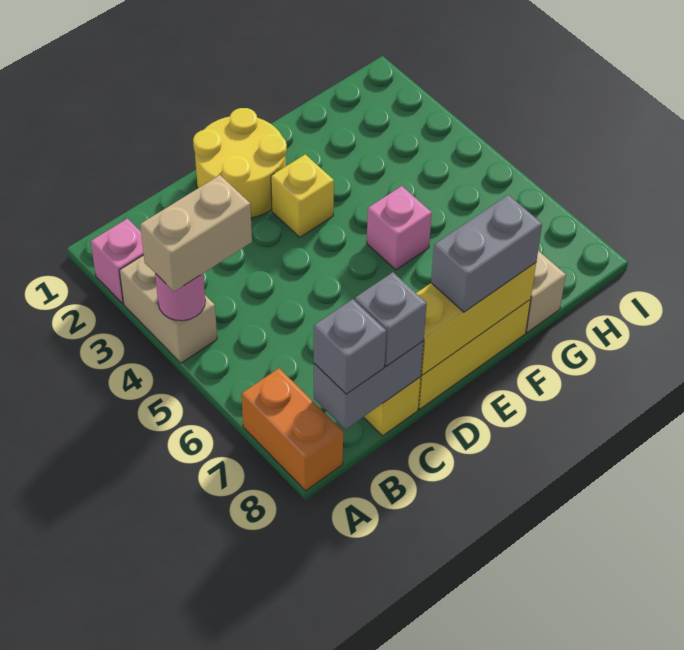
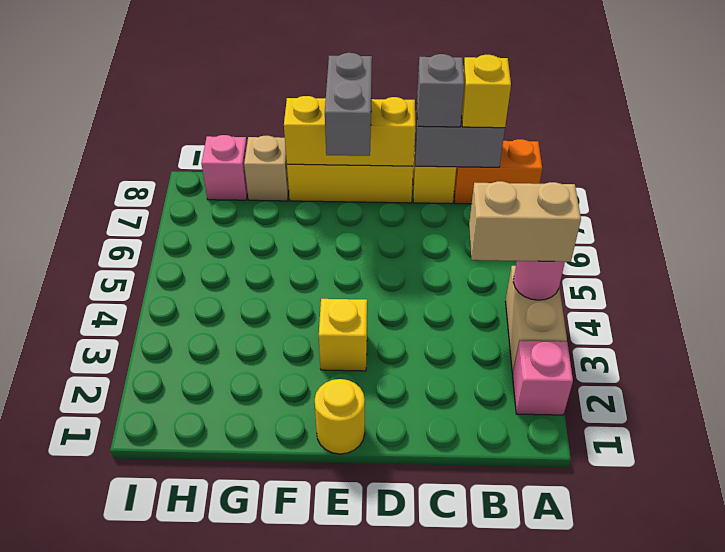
orange brick A7:A8 level 1 -> orange brick A8:B8 level 1
grey brick B8 level 3 -> yellow brick B8 level 3
yellow round brick D1:E2 level 1 -> yellow round brick E1 level 1
grey brick E8:F8 level 3 -> grey brick E7:E8 level 3
pink brick F5 level 1 -> pink brick H8 level 1

